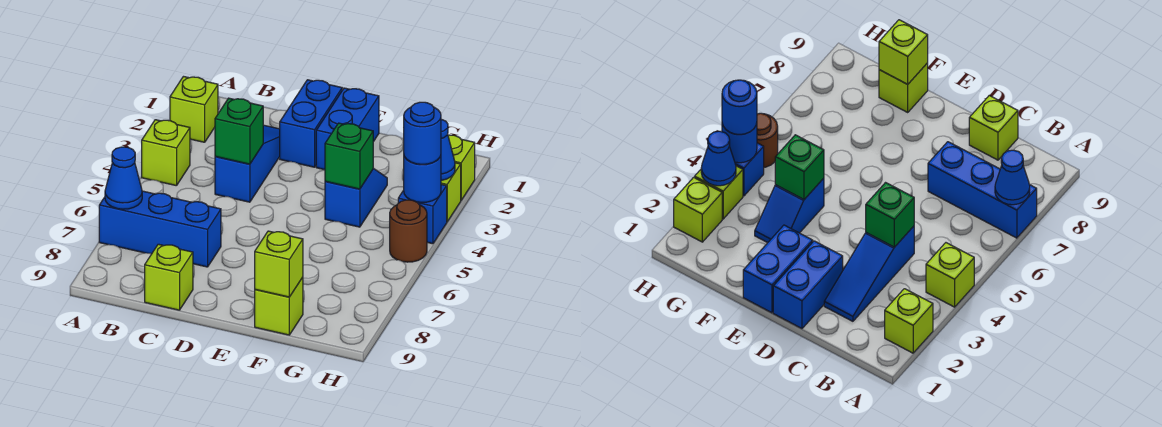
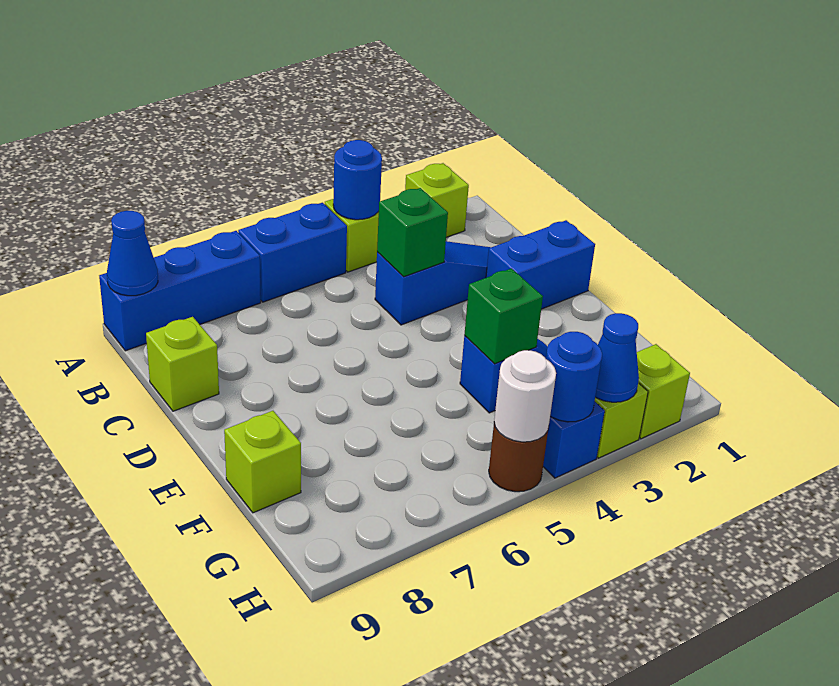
blue brick A7:C7 level 1 -> blue brick A7:A9 level 1
blue cone A7 level 2 -> blue cone A9 level 2
blue brick E1:E2 level 1 -> blue brick A5:A6 level 1
lime brick F9 level 2 -> none
blue round brick H4 level 3 -> blue round brick A4 level 2
none -> white round brick H5 level 2

